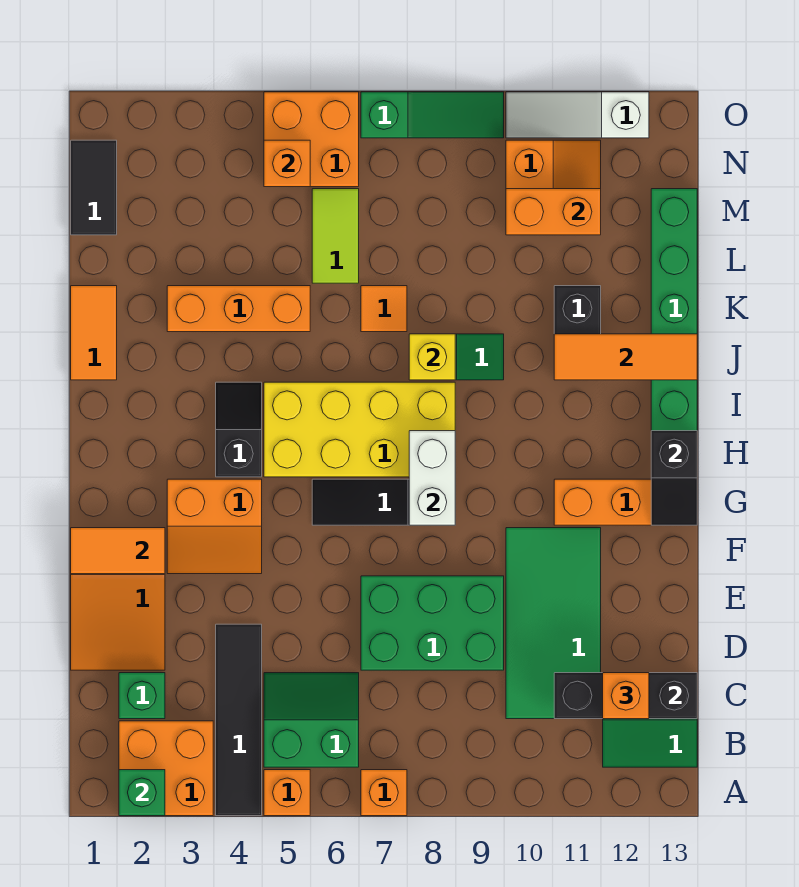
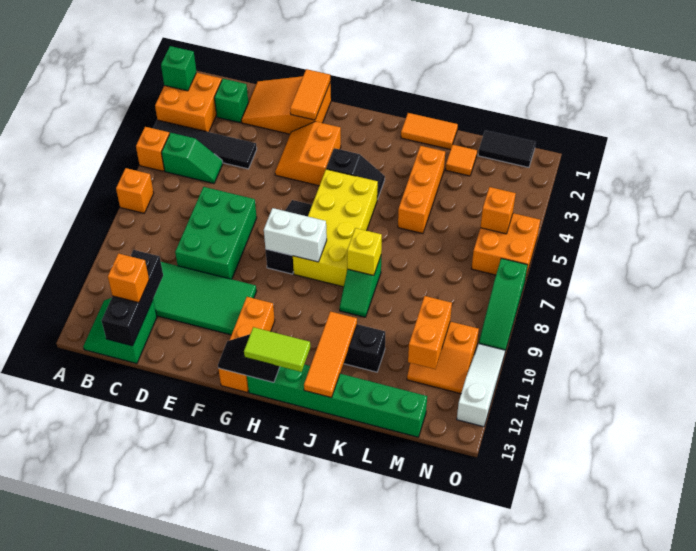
green slope B5:C6 level 1 top B -> green slope B5:C5 level 1 top B
orange tile K7 level 1 -> orange tile L2 level 1
lime tile L6:M6 level 1 -> lime tile H13:I13 level 3

